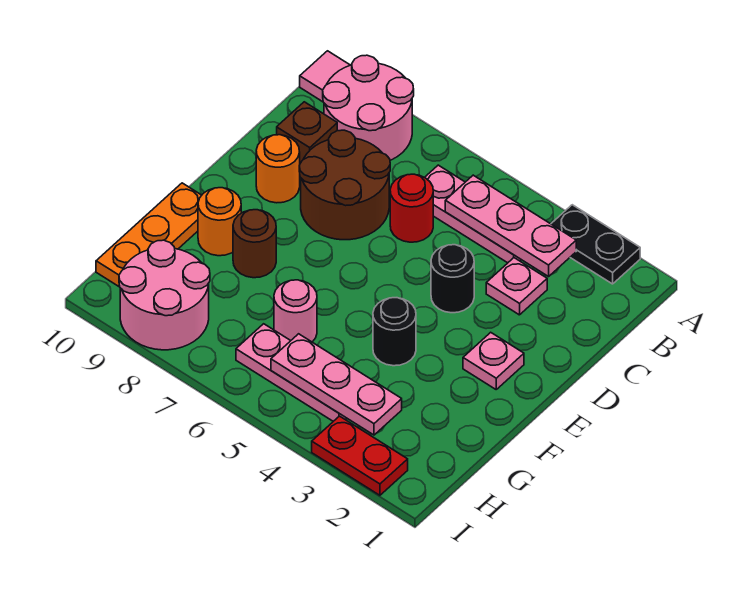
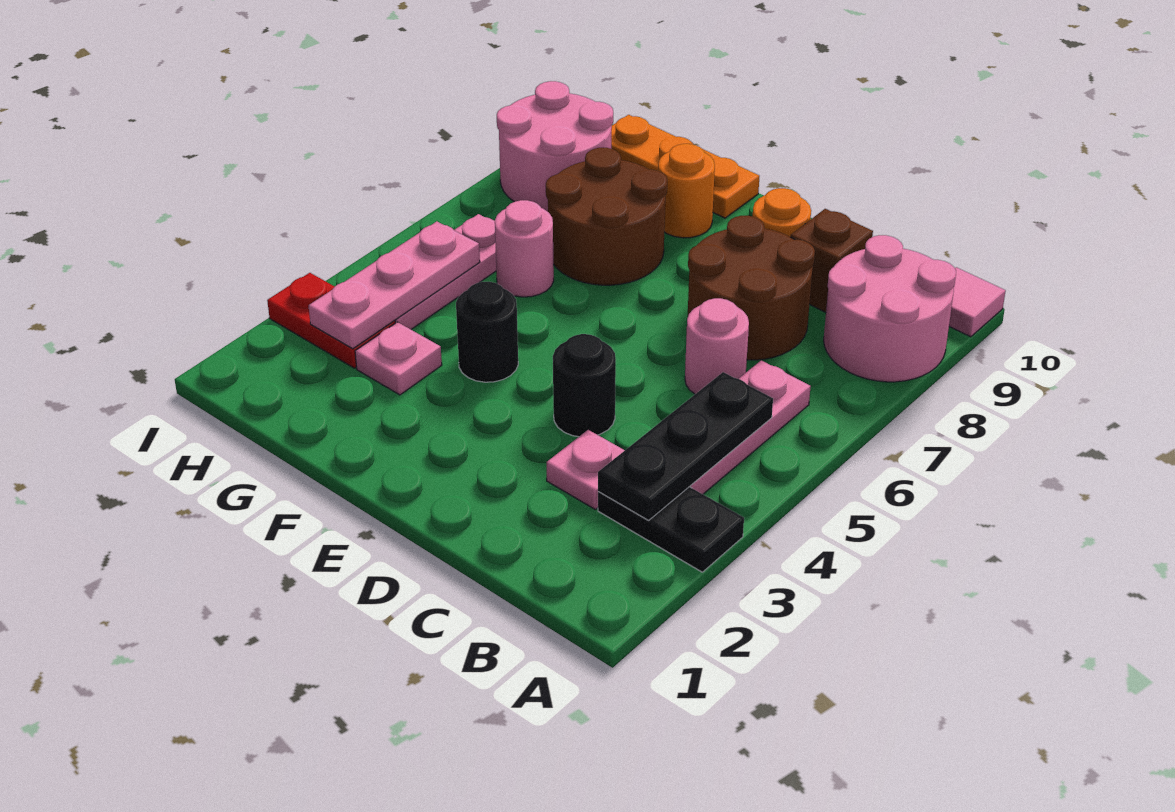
black plate A2:A3 level 1 -> black plate A3:B3 level 1
pink plate B3:B5 level 2 -> black plate B3:B5 level 2
red round brick C6 level 1 -> pink round brick C6 level 1
pink plate E2 level 1 -> pink plate G3 level 1
brown round brick F8 level 1 -> brown round brick F7:G8 level 1
red plate I2:I3 level 1 -> red plate H3:I3 level 1

